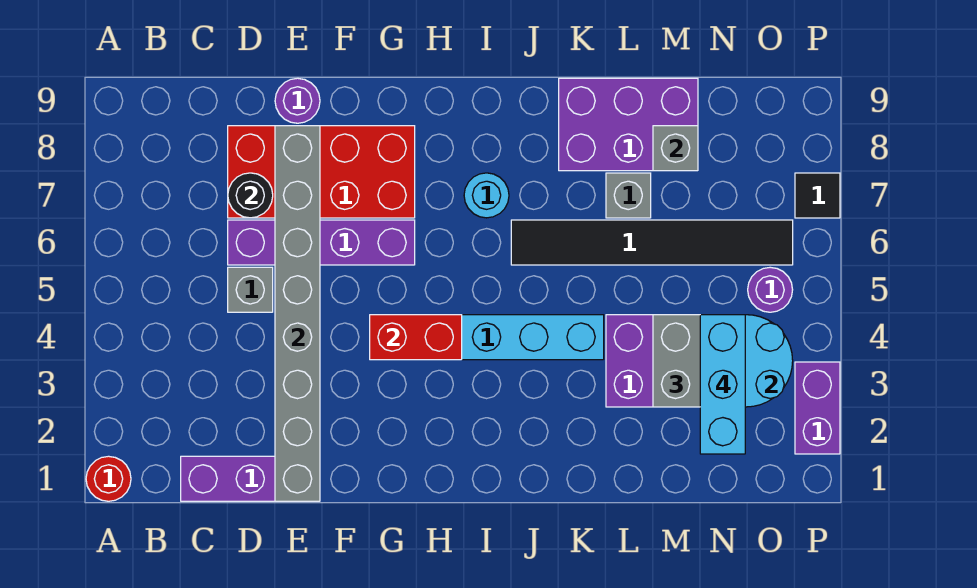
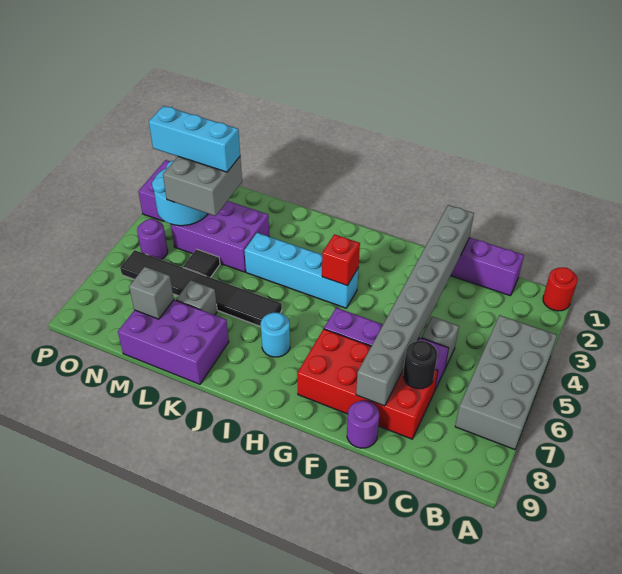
none -> grey brick A4:B7 level 1
red brick G4:H4 level 2 -> red brick H4 level 2
cyan brick N2:N4 level 4 -> cyan brick M3:O3 level 4
black tile P7 level 1 -> black tile M5 level 1

